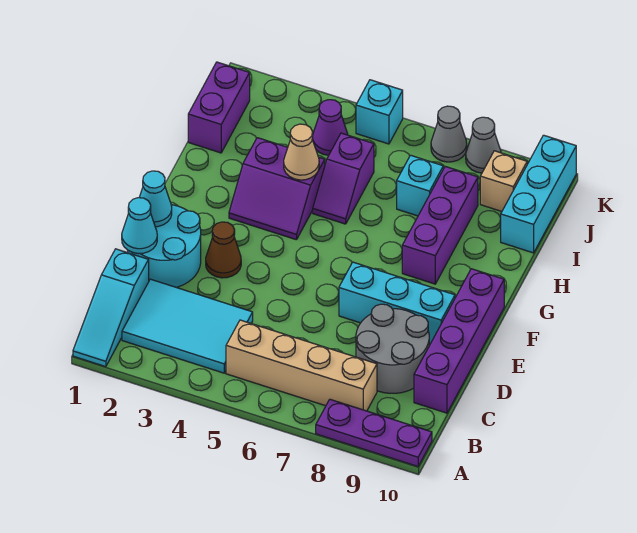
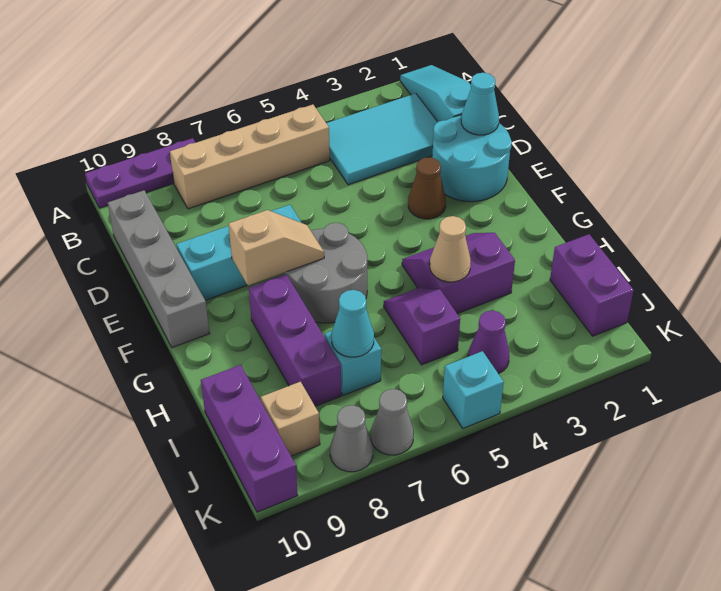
grey round brick C8:D9 level 1 -> grey round brick F6:G7 level 1
purple brick C10:F10 level 1 -> grey brick C10:F10 level 1
cyan cone E1 level 2 -> cyan cone I7 level 2
none -> tan slope F7:F8 level 2 top 8
cyan brick I10:K10 level 1 -> purple brick I10:K10 level 1

